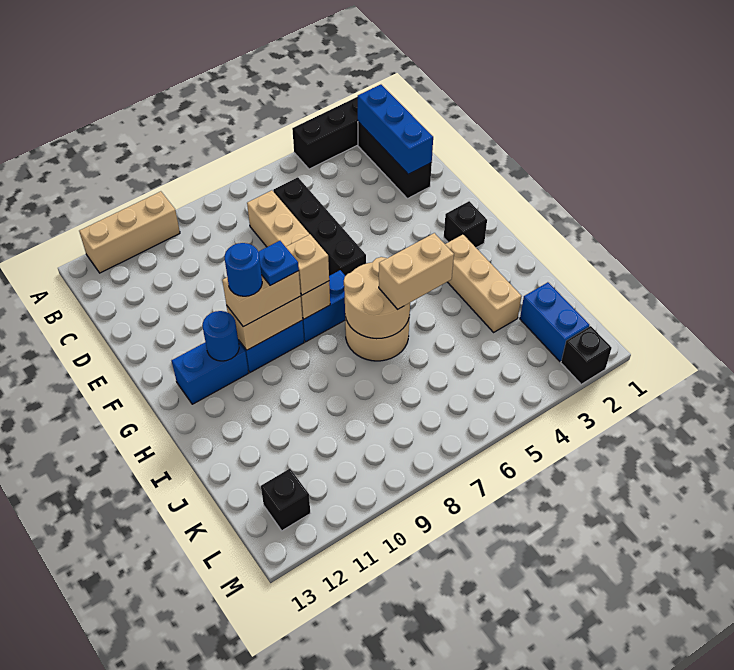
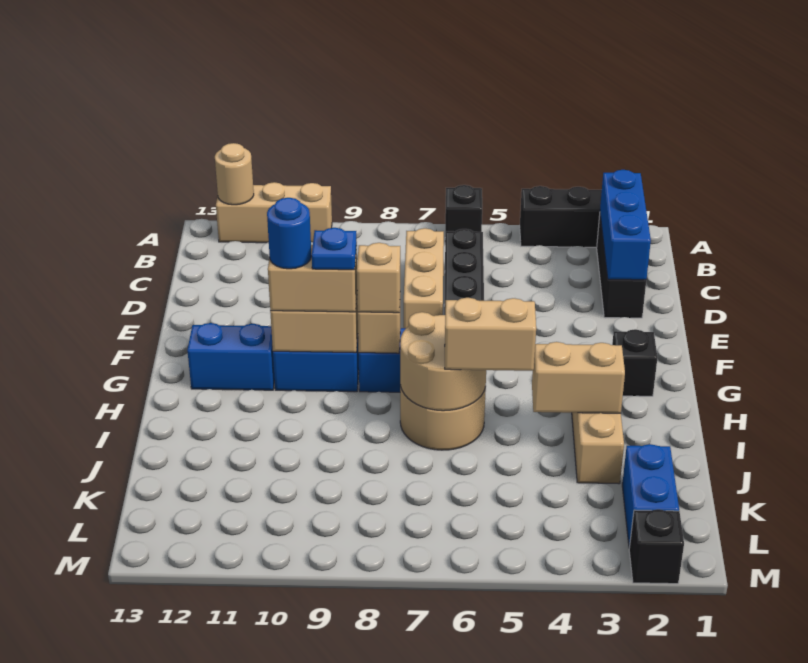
none -> tan round brick A12 level 2
blue round brick G11 level 2 -> none
none -> tan brick I3:I4 level 2
black brick L12 level 1 -> black brick A6 level 1

